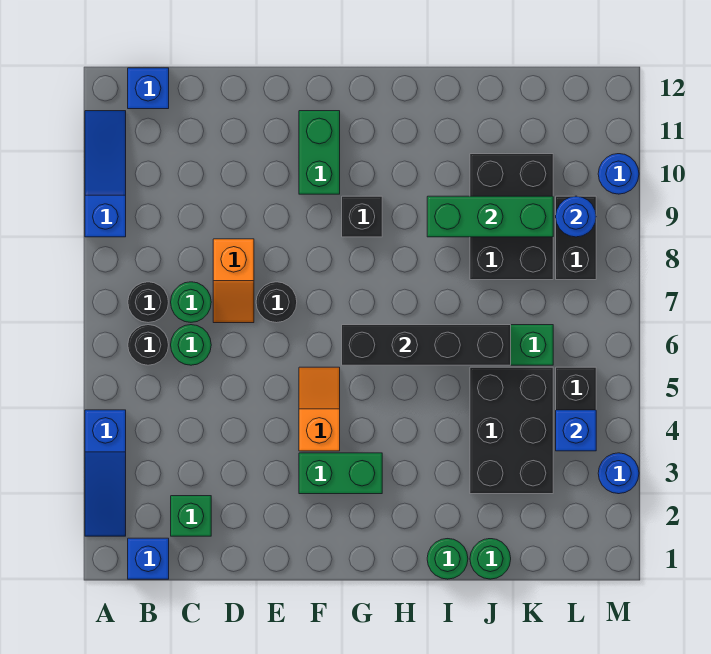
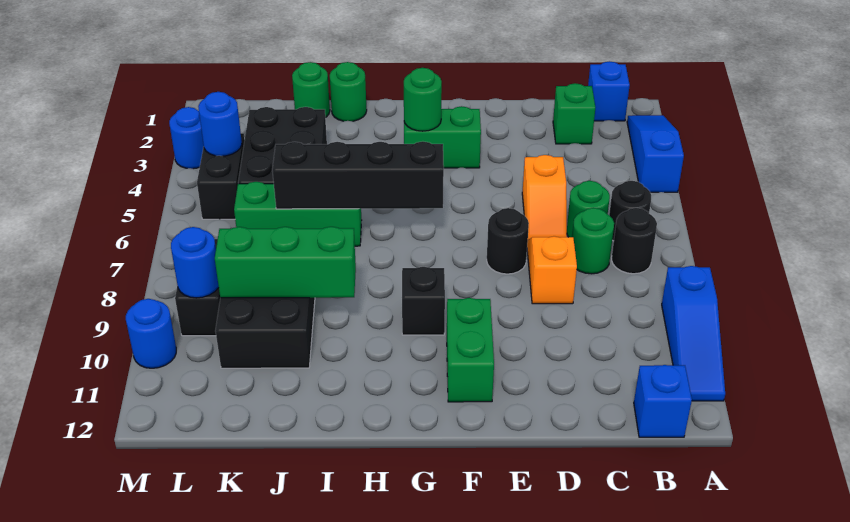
orange slope F4:F5 level 1 top 4 -> orange slope D5:D6 level 1 top 5
none -> green round brick G3 level 2
blue brick L4 level 2 -> blue round brick L4 level 2

